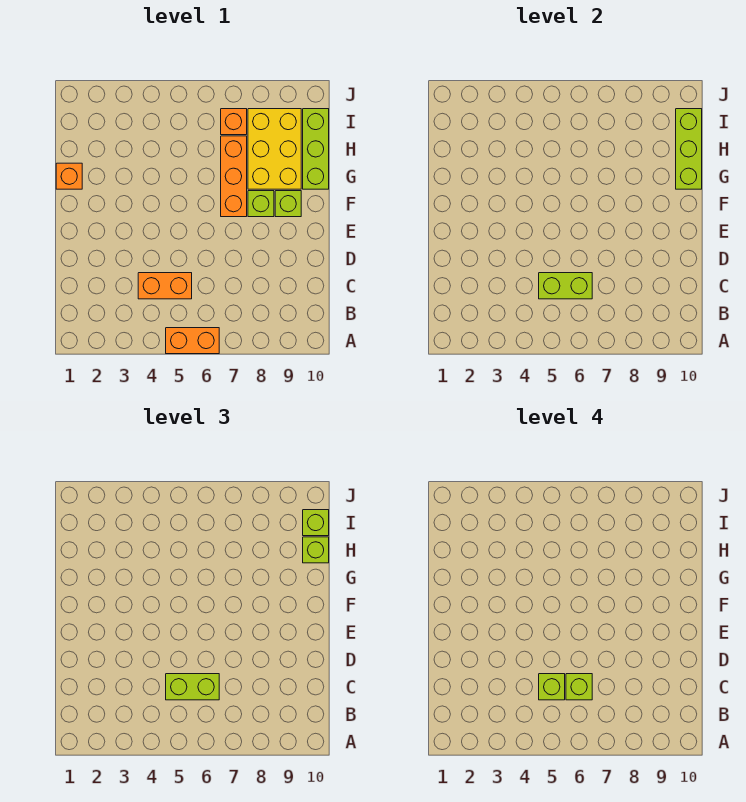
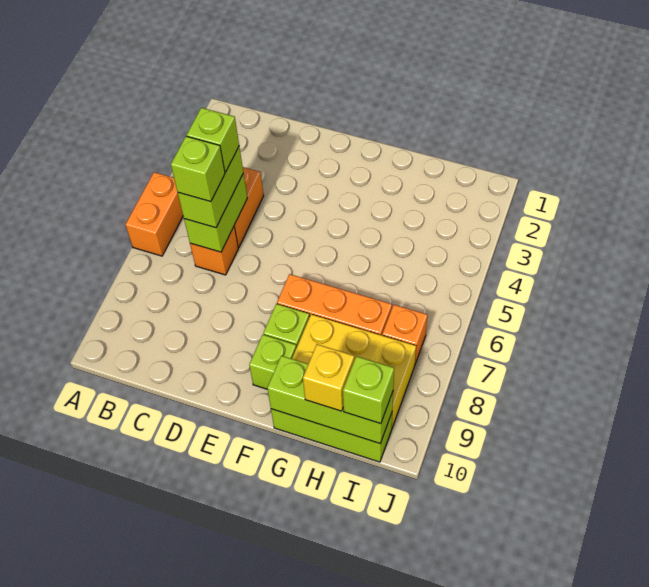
orange brick G1 level 1 -> orange brick C6 level 1
lime brick H10 level 3 -> yellow brick H10 level 3

